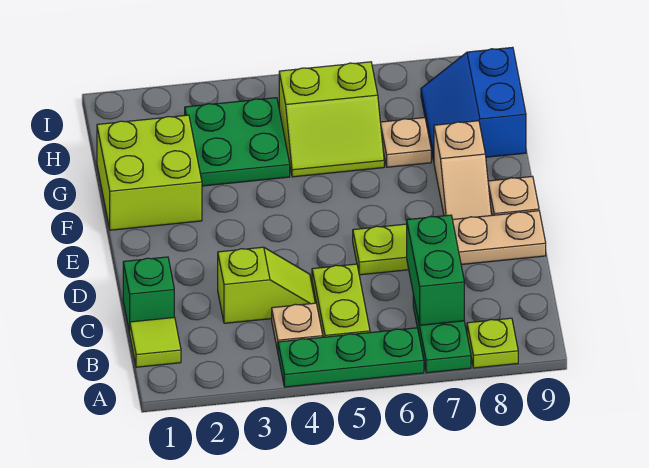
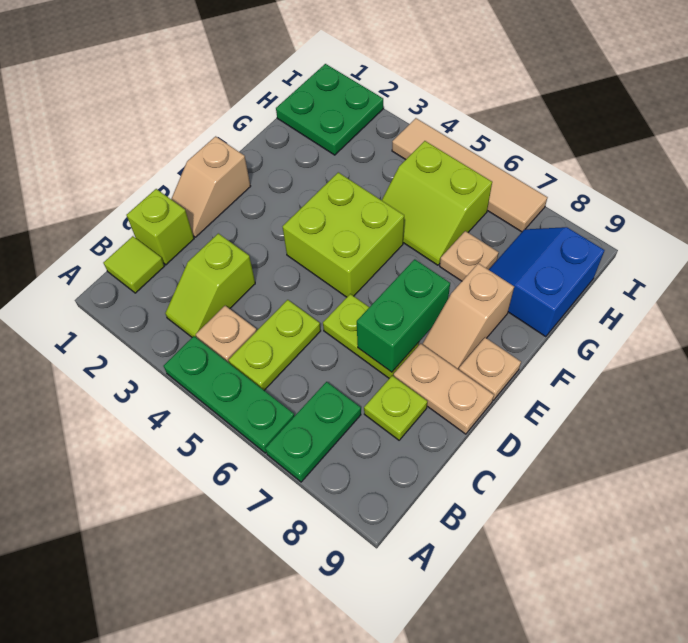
lime plate A8 level 1 -> lime plate C8 level 1
green brick B7:C7 level 2 -> green brick D7:E7 level 2
green brick C1 level 1 -> lime brick C1 level 1
lime slope C3:C4 level 1 top 3 -> lime slope B3:C3 level 1 top C
none -> tan slope D1:E1 level 1 top E
lime brick F1:G2 level 1 -> lime brick E4:F5 level 1
green plate G3:H4 level 1 -> green plate H1:I2 level 1
none -> tan tile I4:I7 level 1

